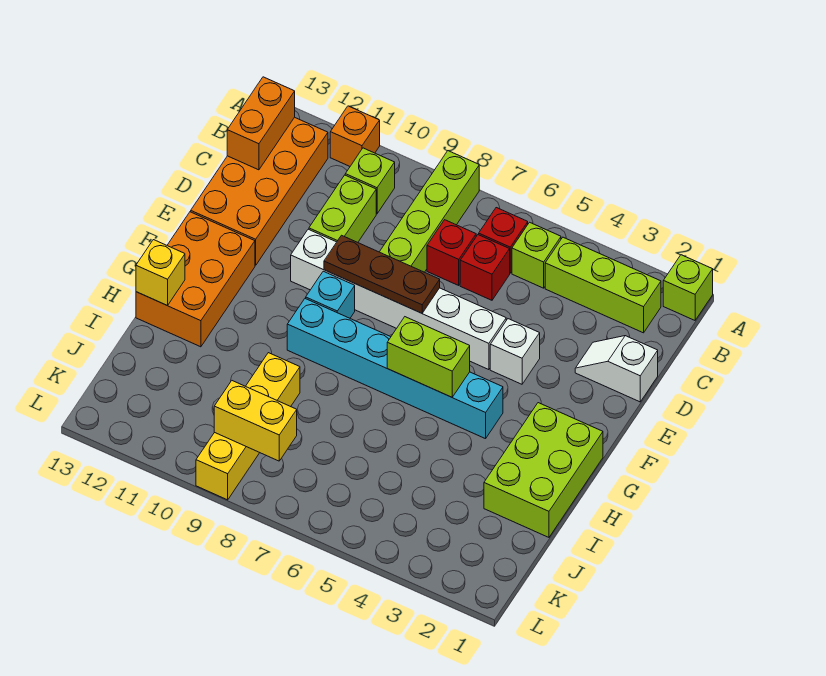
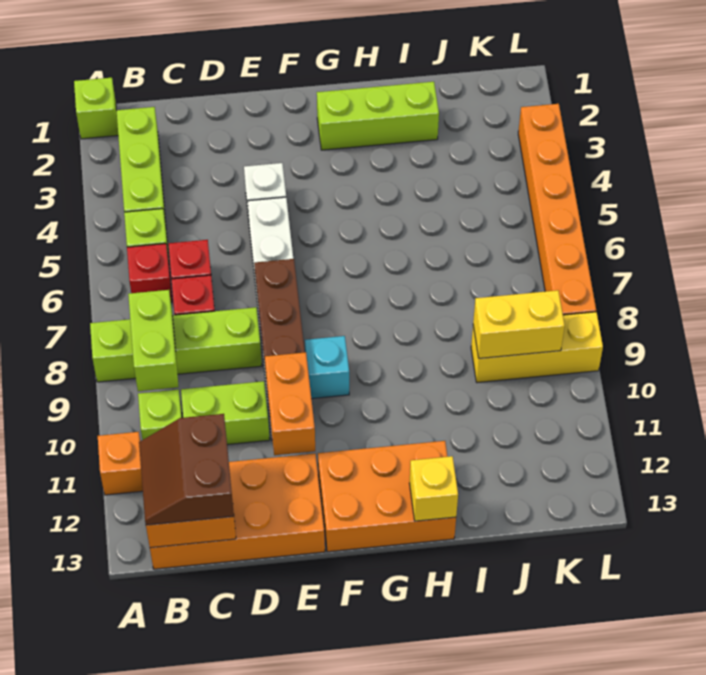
none -> brown slope B12:C13 level 3 top C
white slope D1:D2 level 1 top 1 -> none
none -> orange brick E10:E11 level 2
lime brick G1:I2 level 1 -> lime brick G2:I2 level 1
cyan brick G4:G9 level 1 -> none
lime brick G5:G6 level 2 -> lime brick B8:B9 level 2
yellow brick I9:L9 level 1 -> yellow brick J9:L9 level 1
yellow brick K8:K9 level 2 -> yellow brick J9:K9 level 2
none -> orange brick L3:L8 level 1

